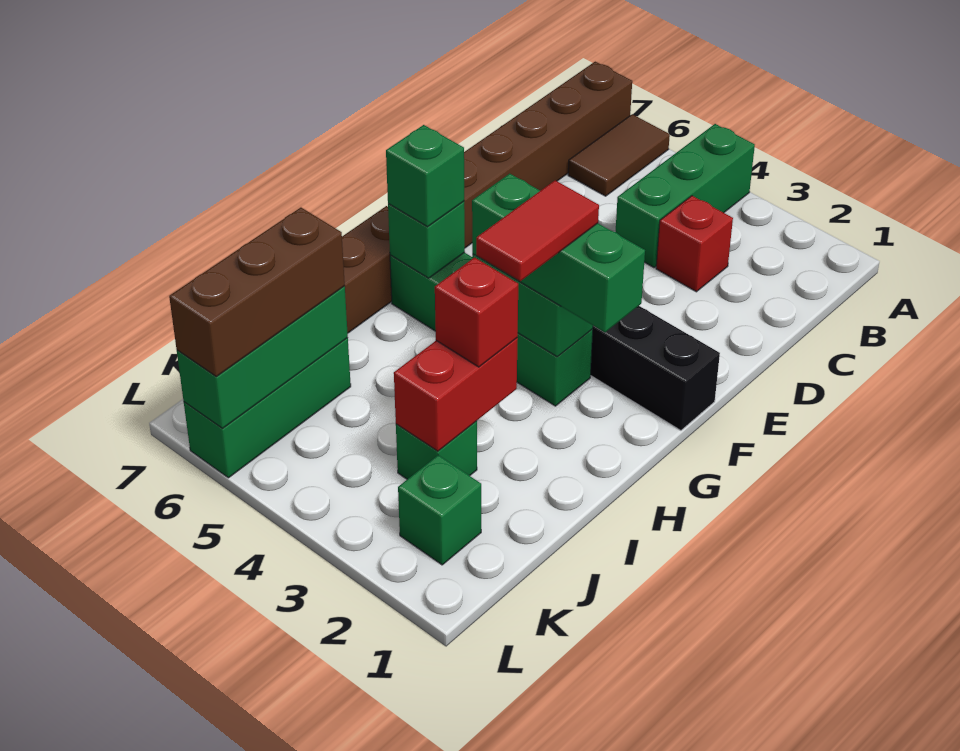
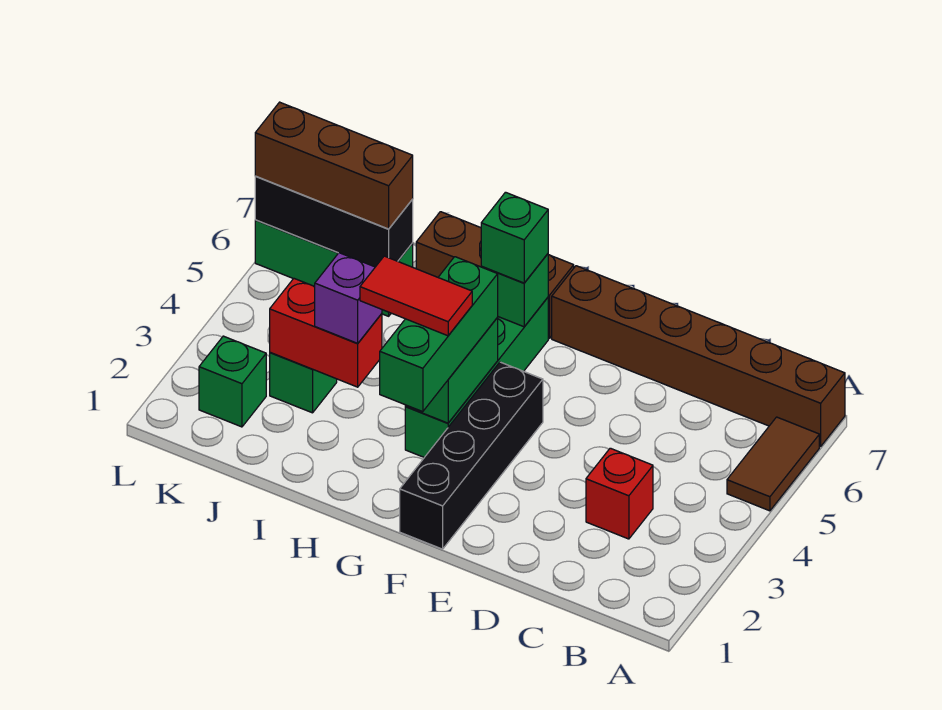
green brick A4:C4 level 1 -> none
brown tile A6:B6 level 1 -> brown tile A5:A6 level 1
red brick I3 level 3 -> purple brick I3 level 3
green brick J6:L6 level 2 -> black brick J6:L6 level 2

